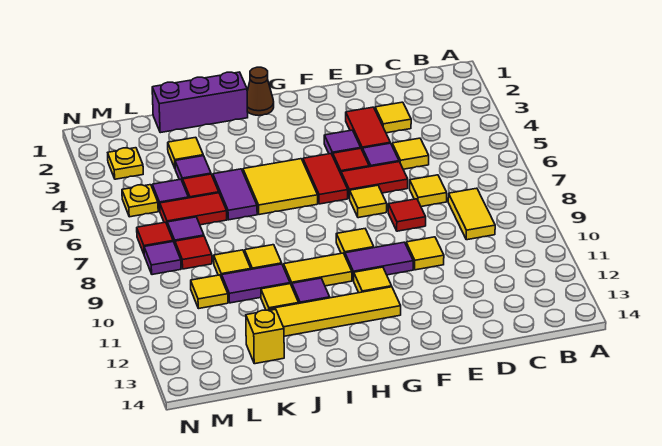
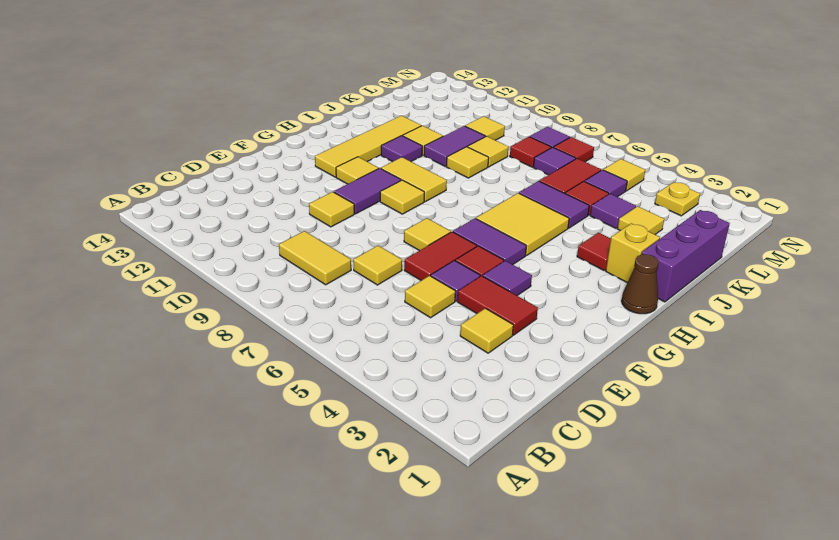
red tile E8 level 1 -> red tile I3 level 1
red tile G5:G6 level 1 -> purple tile G5:G6 level 1
yellow tile H10:I10 level 1 -> yellow tile H9:H10 level 1
yellow brick K13 level 1 -> yellow brick I2 level 1
yellow plate M5 level 1 -> yellow tile M5 level 1

